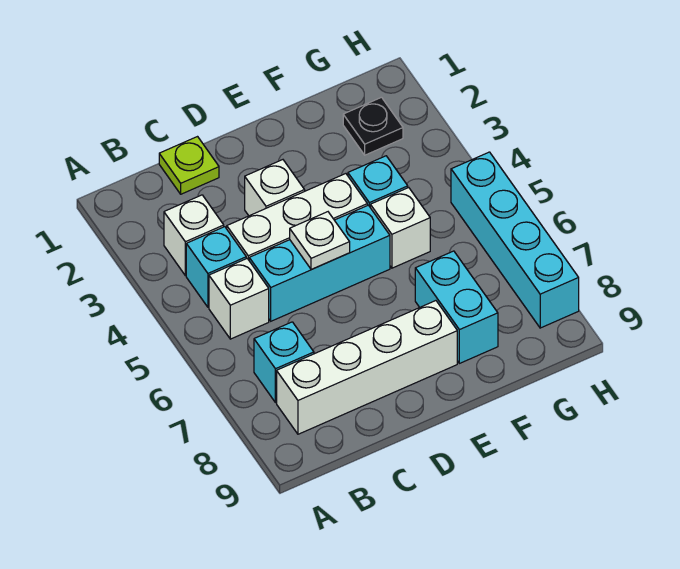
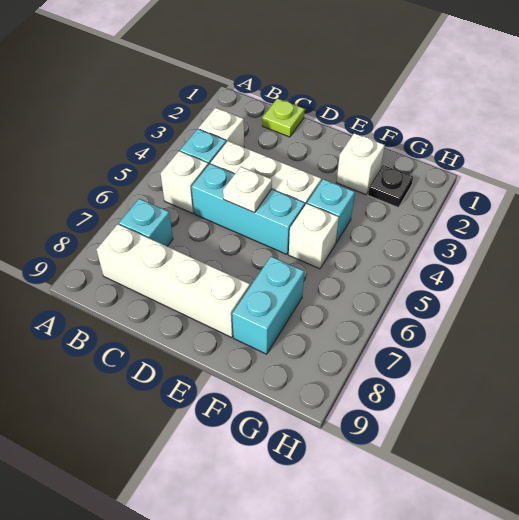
white brick D3 level 1 -> white brick F2 level 1
cyan brick H5:H8 level 1 -> none

